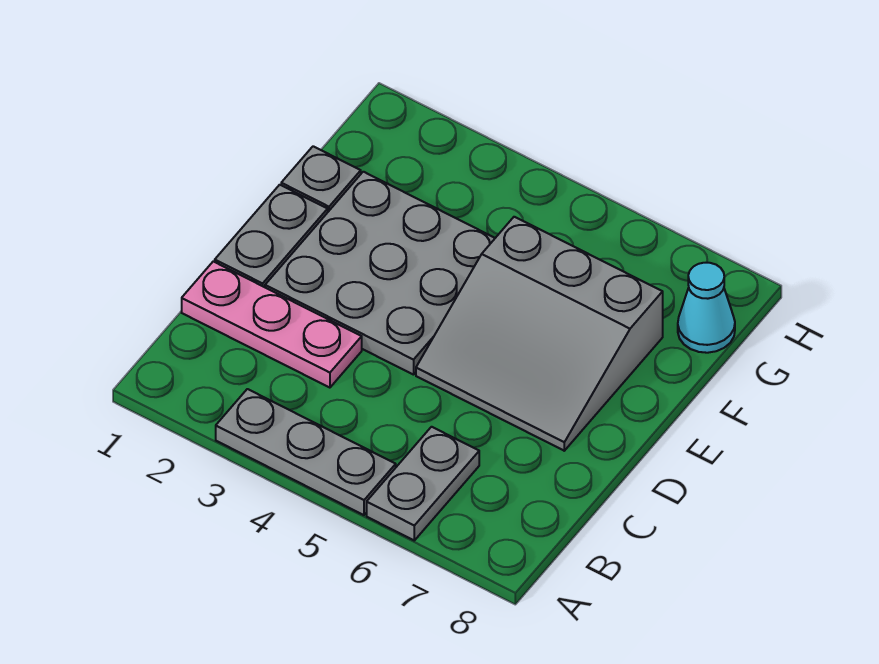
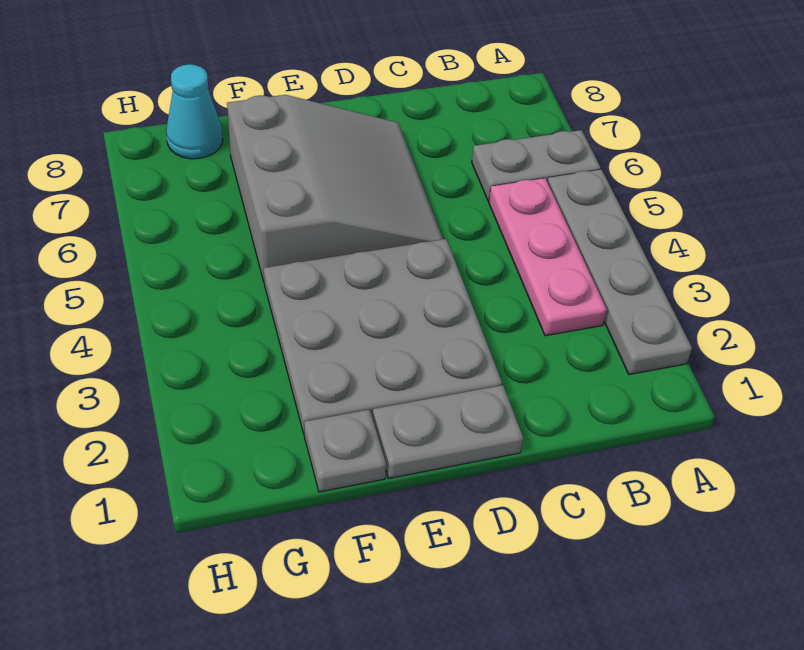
grey plate A3:A5 level 1 -> grey plate A2:A5 level 1
pink plate C1:C3 level 1 -> pink plate B3:B5 level 1

